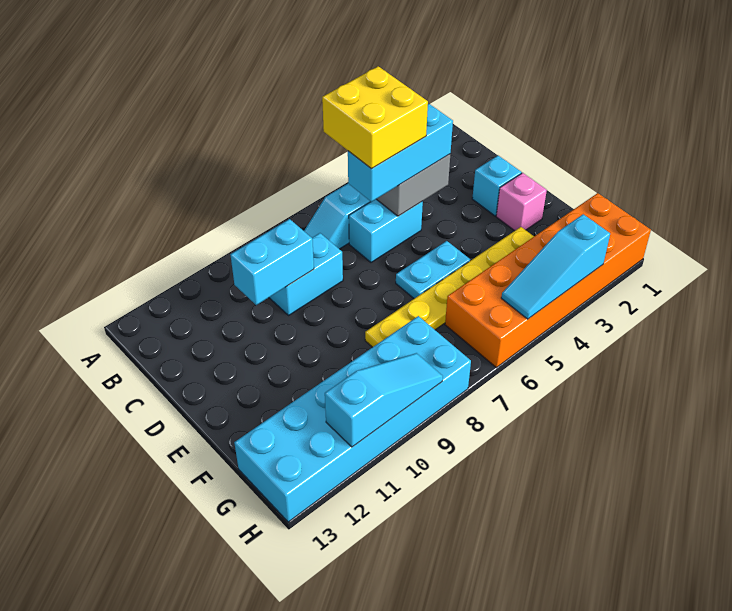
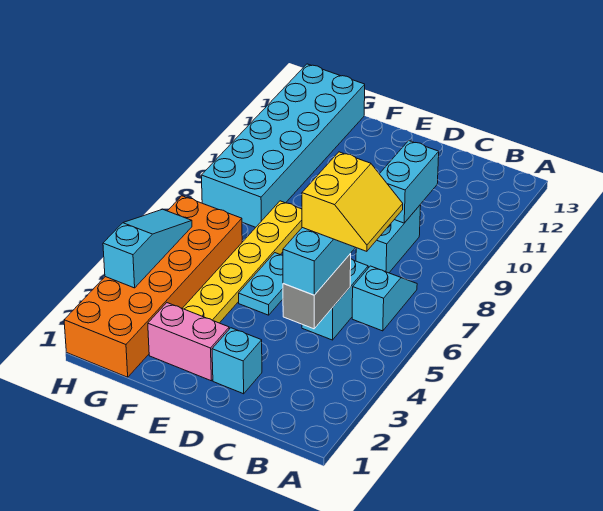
yellow brick B5:C6 level 4 -> yellow slope B5:C6 level 4 top C
pink brick E2 level 1 -> pink brick E2:F2 level 1
cyan slope H9:H11 level 2 top 11 -> none

